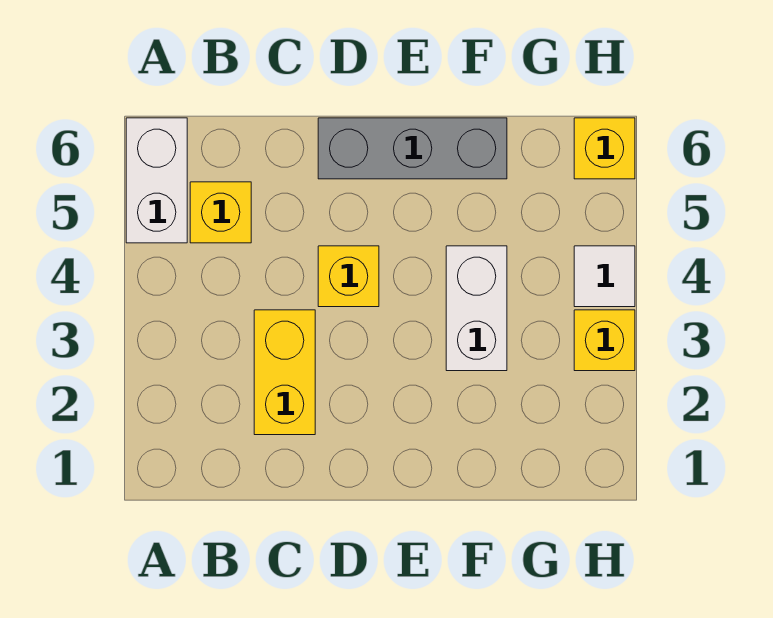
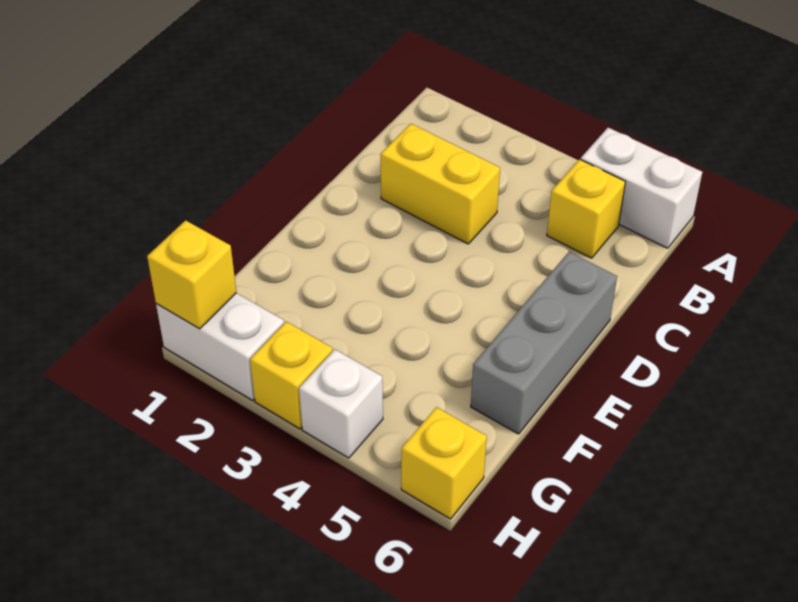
yellow brick D4 level 1 -> yellow brick H1 level 2
white brick F3:F4 level 1 -> white brick H1:H2 level 1
white tile H4 level 1 -> white brick H4 level 1

